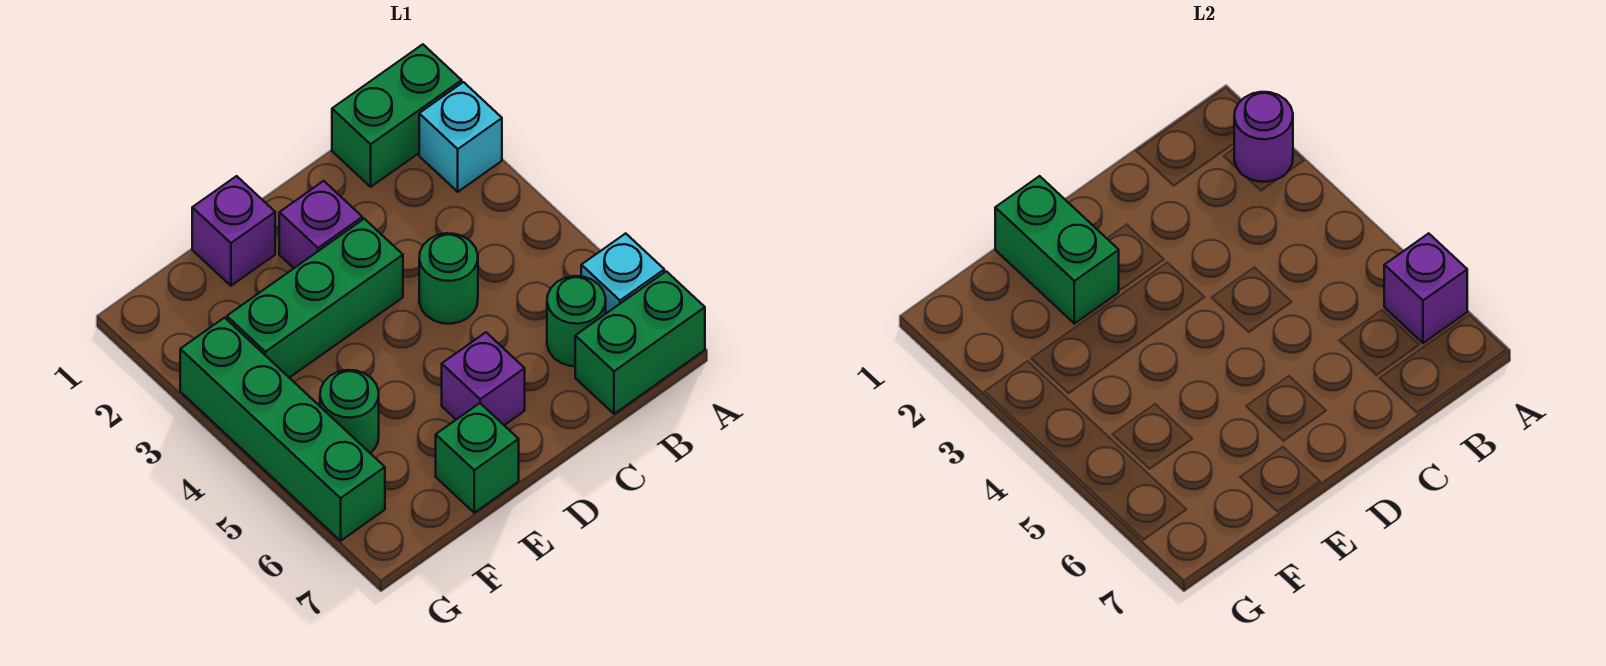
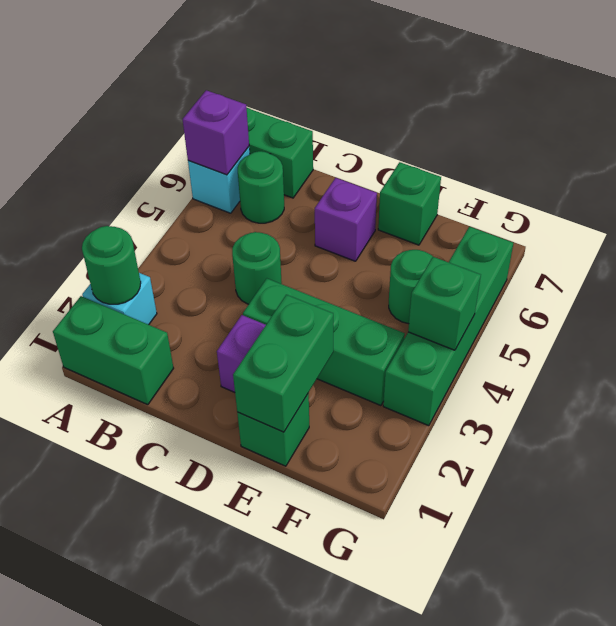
purple round brick A2 level 2 -> green round brick A2 level 2
purple brick E1 level 1 -> green brick E1 level 1
none -> green brick G4 level 2

